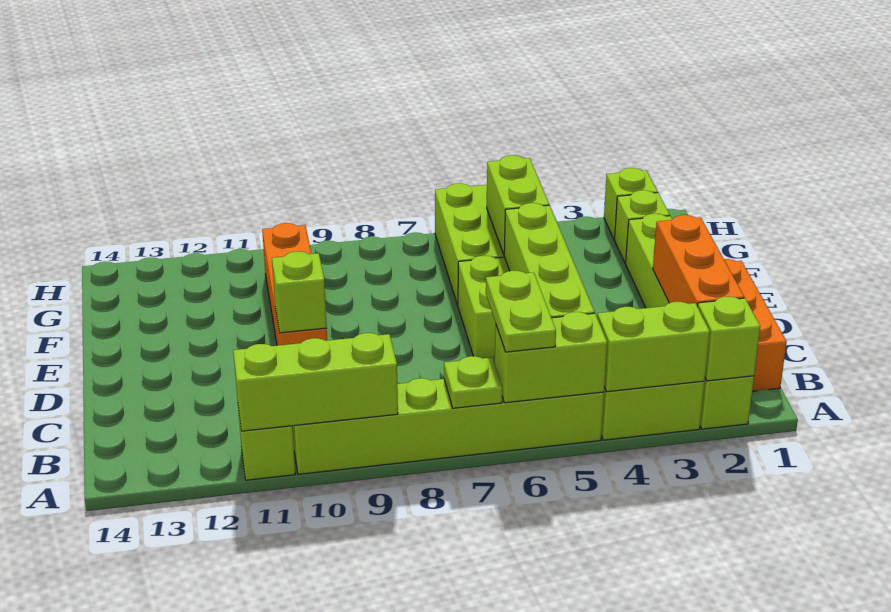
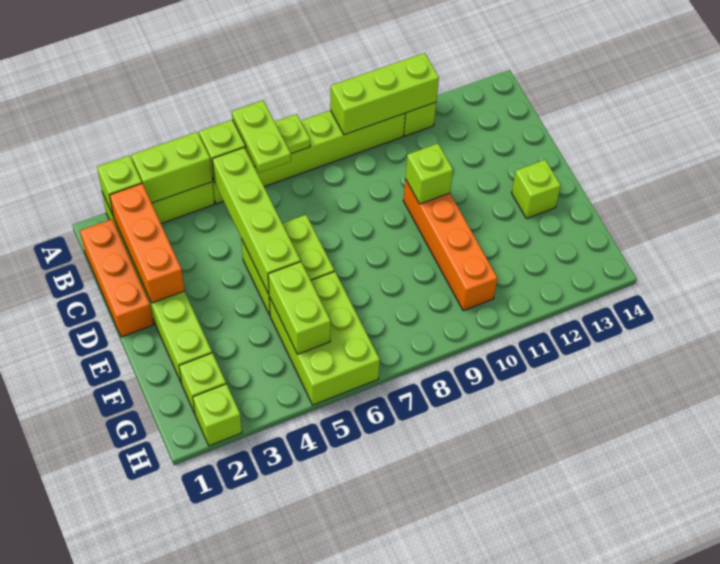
none -> lime brick E13 level 1

